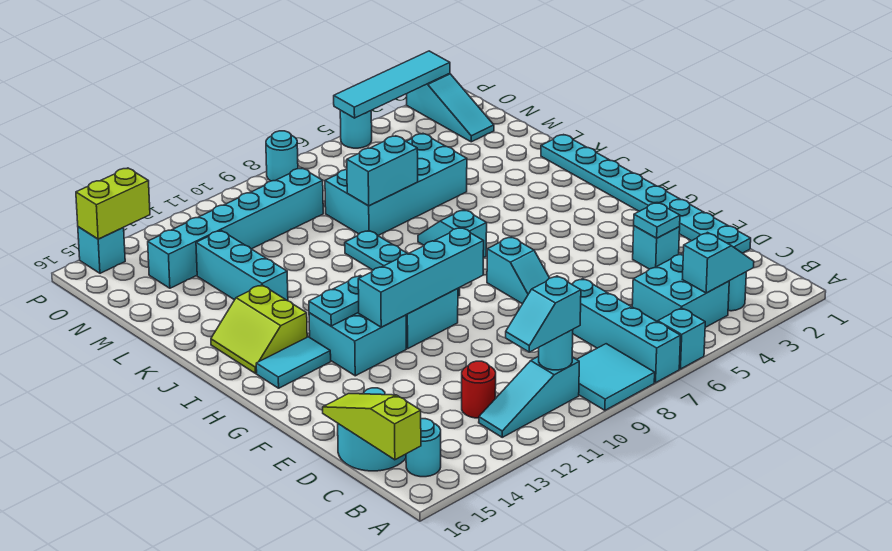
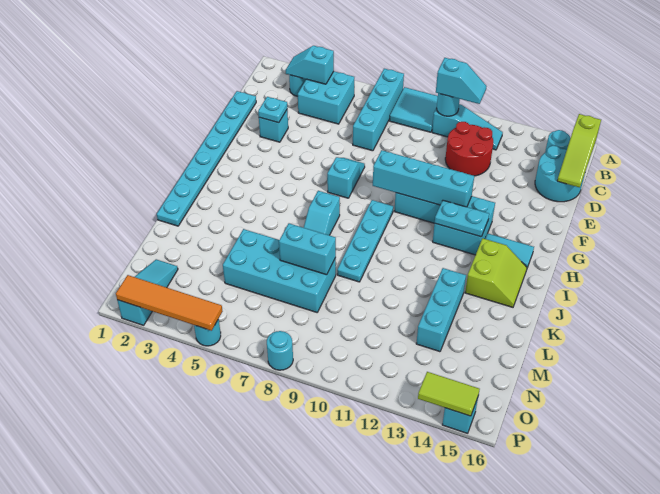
cyan brick A6 level 1 -> none
red round brick C12 level 1 -> red round brick C11:D12 level 1
cyan brick N9:N14 level 1 -> none
cyan tile P2:P5 level 2 -> orange tile P2:P5 level 2
lime brick P14:P15 level 2 -> lime tile P14:P15 level 2

